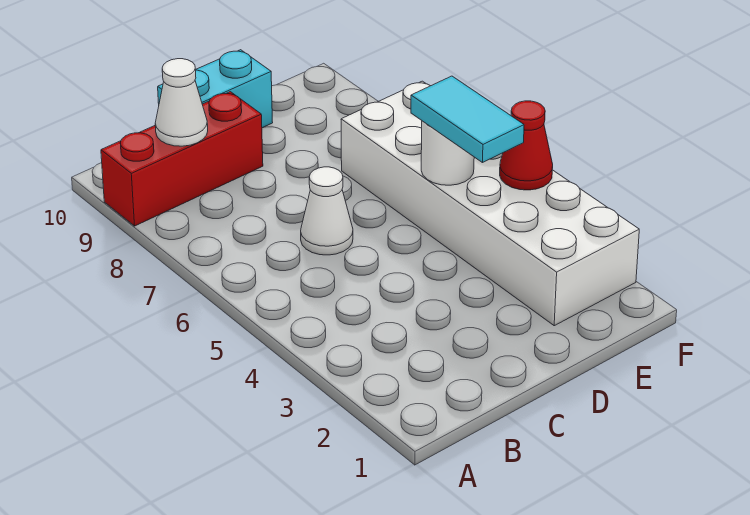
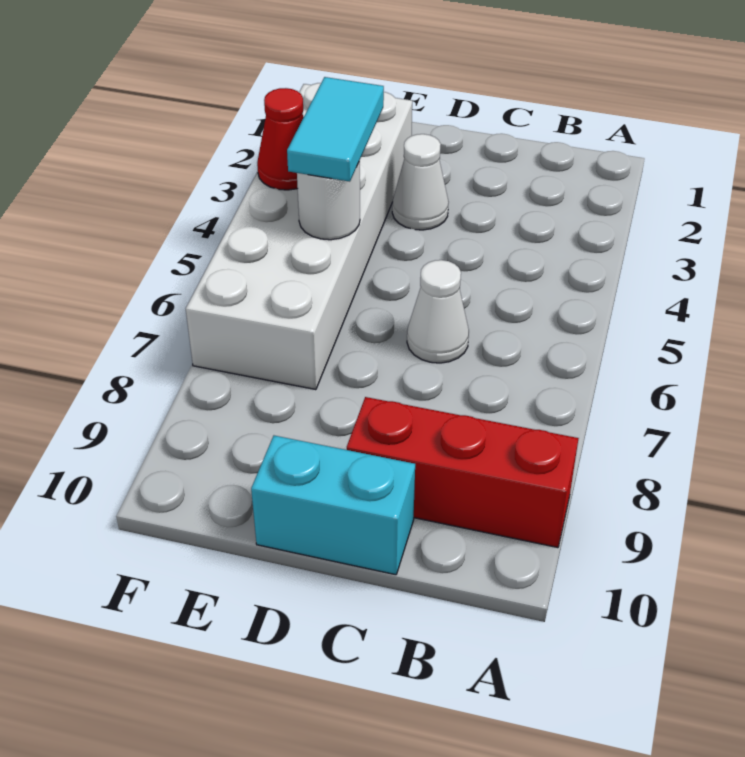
white cone B9 level 2 -> white cone D3 level 1

